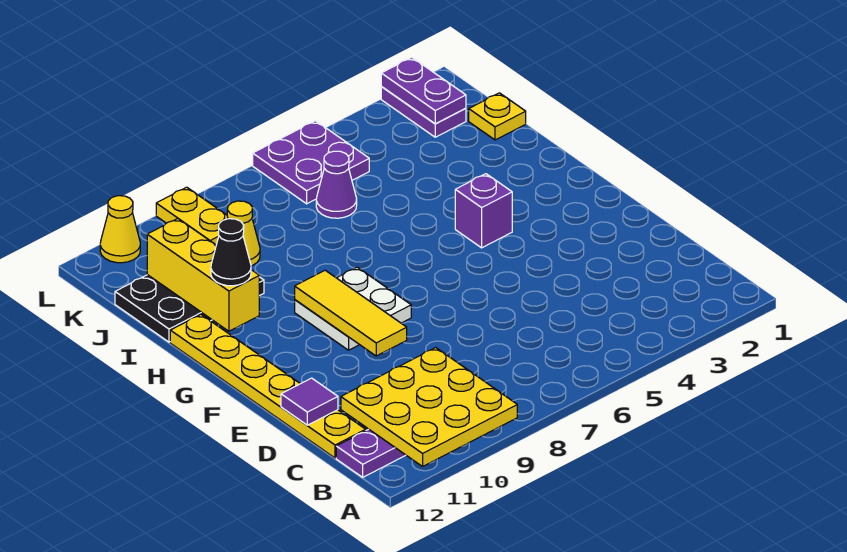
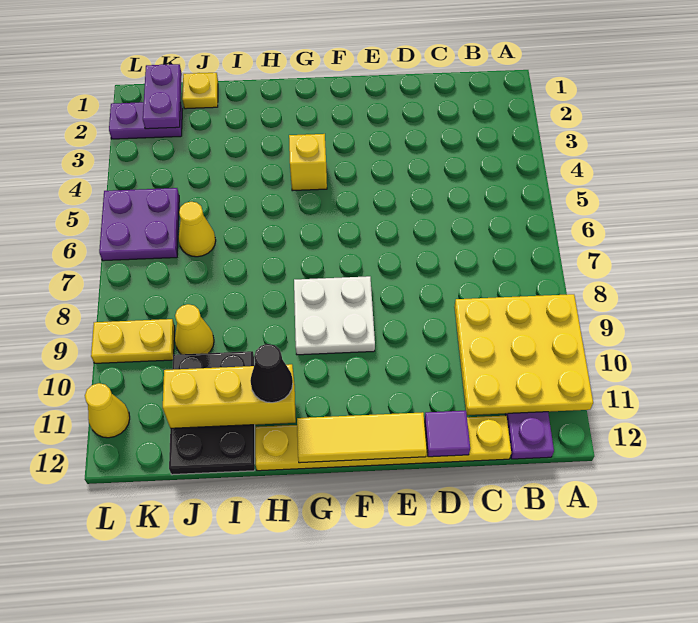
yellow tile E9:G9 level 2 -> yellow tile E12:G12 level 2
purple brick G4 level 1 -> yellow brick G4 level 1
purple cone J6 level 1 -> yellow cone J6 level 1
purple plate K2:L2 level 2 -> purple plate K1:K2 level 2

